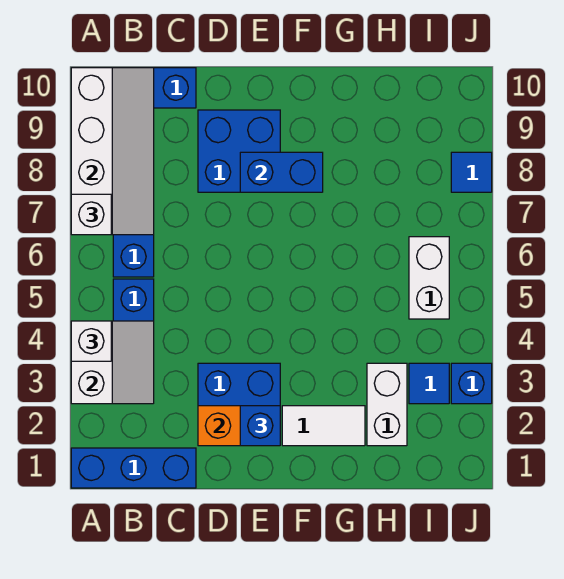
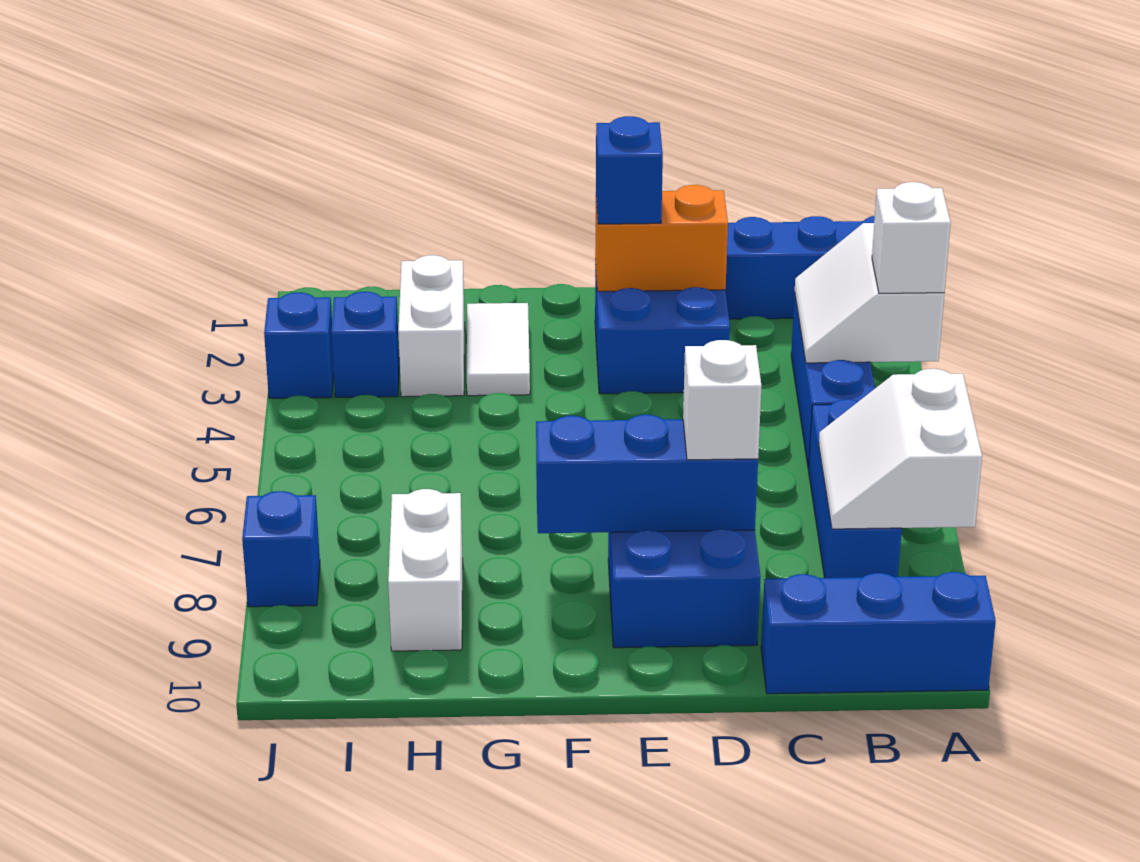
white slope A7:B10 level 2 top A -> white slope A7:B8 level 2 top A
white brick A7 level 3 -> white brick D8 level 3
blue brick E8:F8 level 2 -> blue brick D8:F8 level 2
white tile F2:G2 level 1 -> white tile G2:G3 level 1
blue tile I3 level 1 -> blue brick I3 level 1
white brick I5:I6 level 1 -> white brick H8:H9 level 1
blue tile J8 level 1 -> blue brick J8 level 1

